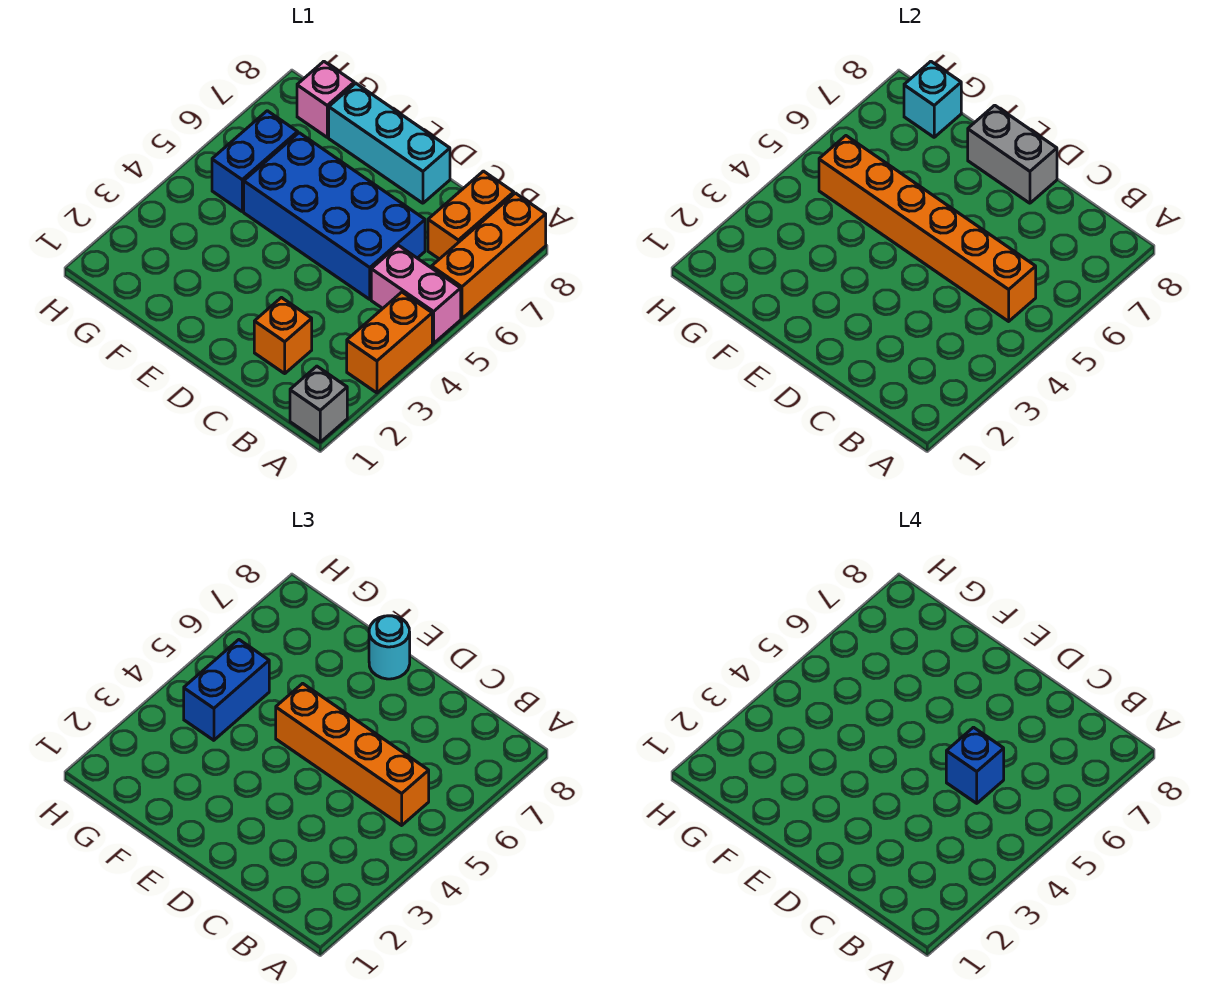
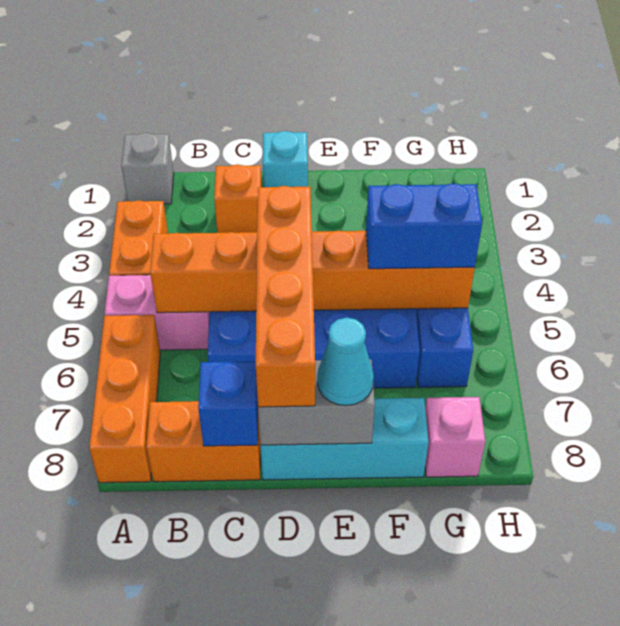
orange brick B5:E5 level 3 -> orange brick D5:D8 level 3
orange brick B7:B8 level 1 -> orange brick B8:C8 level 1
blue brick C5 level 4 -> blue brick C8 level 2
cyan round brick E8 level 3 -> cyan cone E8 level 3
blue brick G4:G5 level 3 -> blue brick F5:G5 level 3
cyan brick G8 level 2 -> cyan brick D1 level 1

